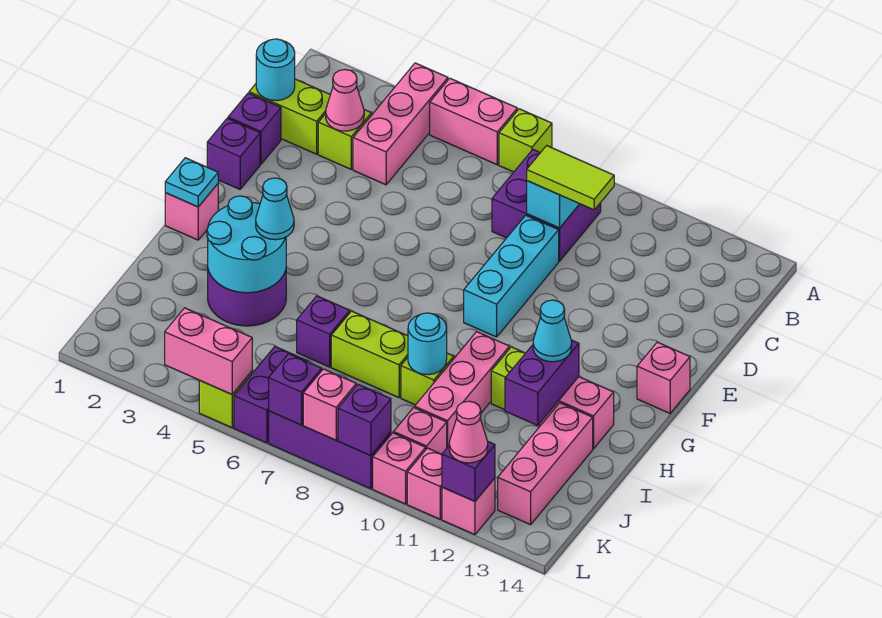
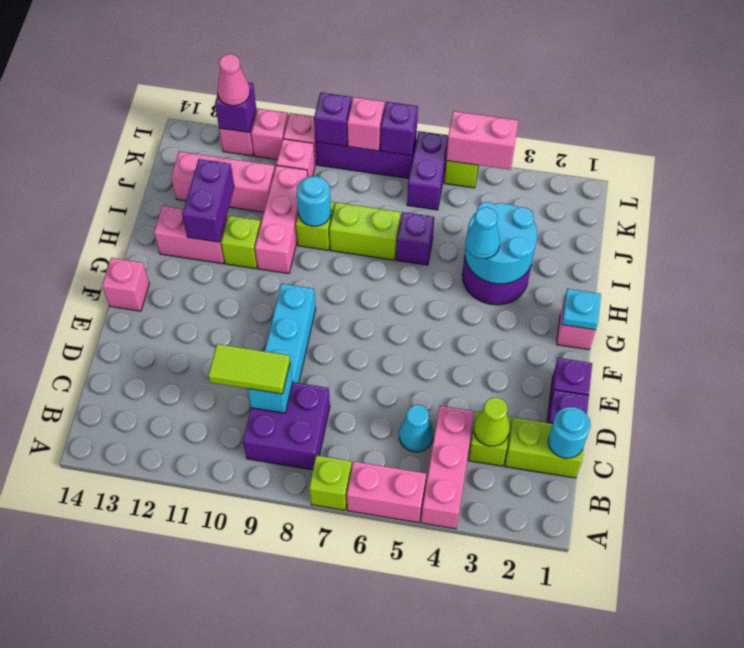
pink cone C3 level 2 -> lime cone C3 level 2
cyan cone H12 level 3 -> cyan cone C5 level 1
pink brick I13:K13 level 1 -> pink brick J11:J13 level 1

